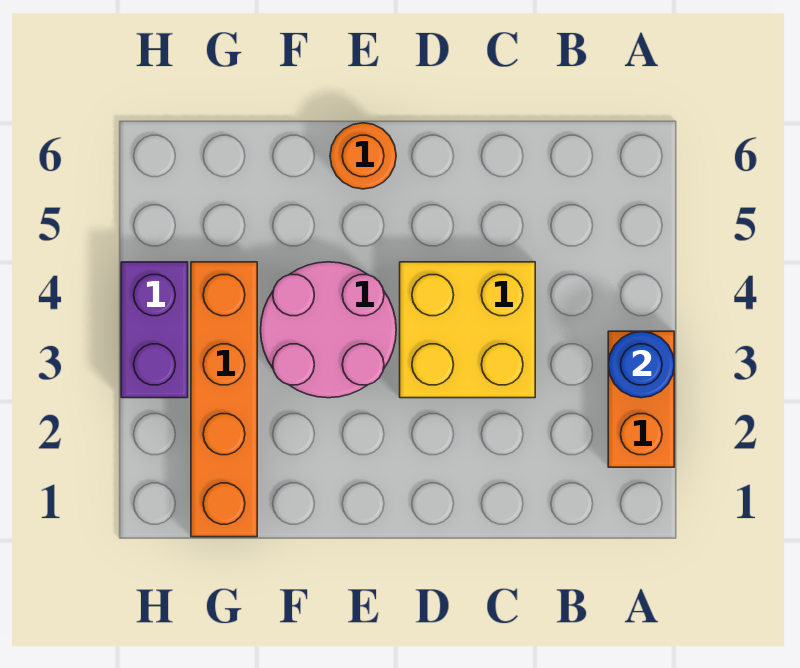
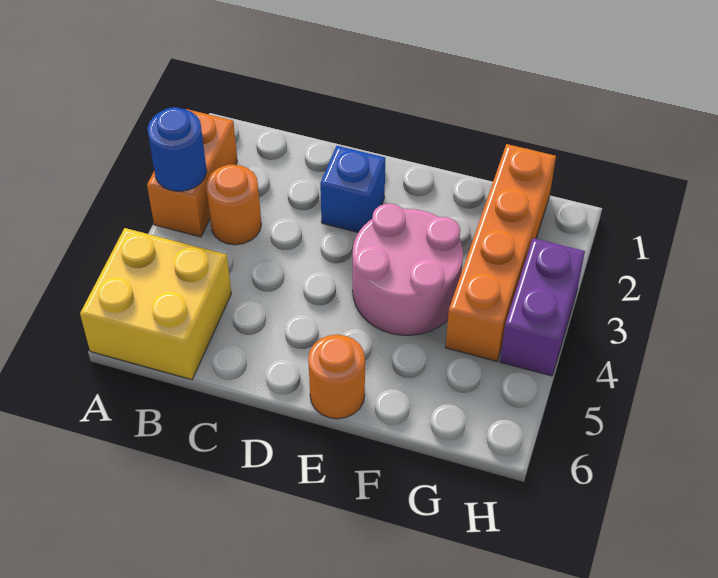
none -> orange round brick B3 level 1
yellow brick C3:D4 level 1 -> yellow brick A5:B6 level 1
none -> blue brick D2 level 1

